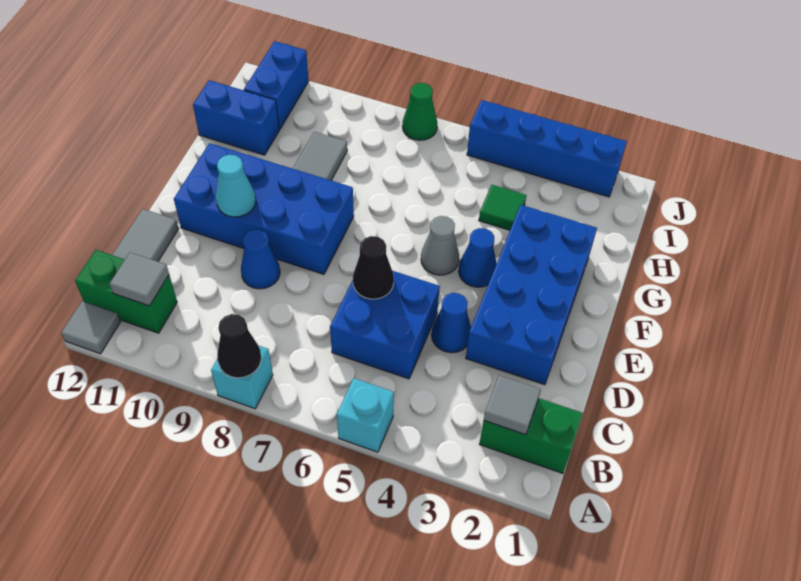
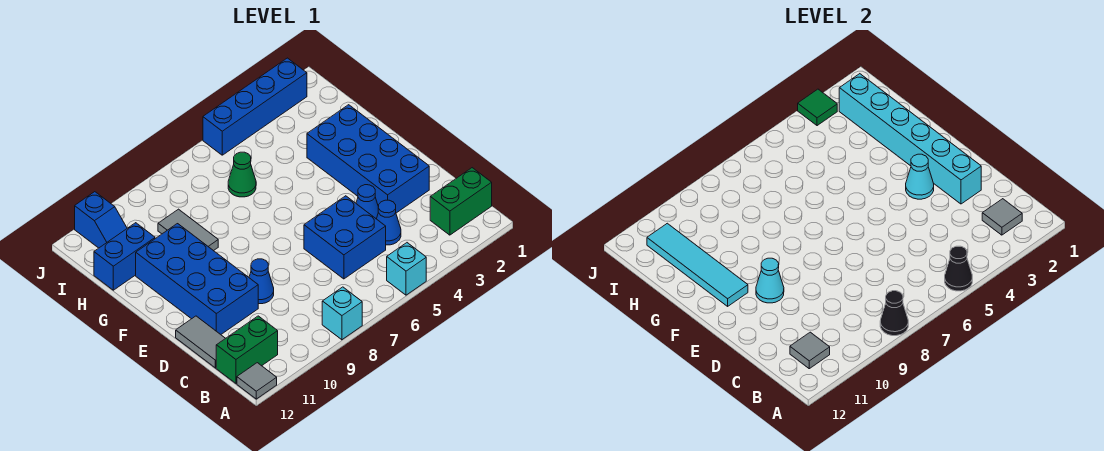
none -> cyan brick D2:I2 level 2
black cone D6 level 2 -> black cone A5 level 2
none -> cyan cone E3 level 2
blue brick E8:F11 level 1 -> blue brick D10:G11 level 1
blue cone F4 level 1 -> blue cone C4 level 1
grey cone F5 level 1 -> none
none -> cyan tile F11:I11 level 2
green tile H4 level 1 -> green tile J3 level 2
blue brick I11:J11 level 1 -> blue slope I11:J11 level 1 top J
green cone J7 level 1 -> green cone H6 level 1

